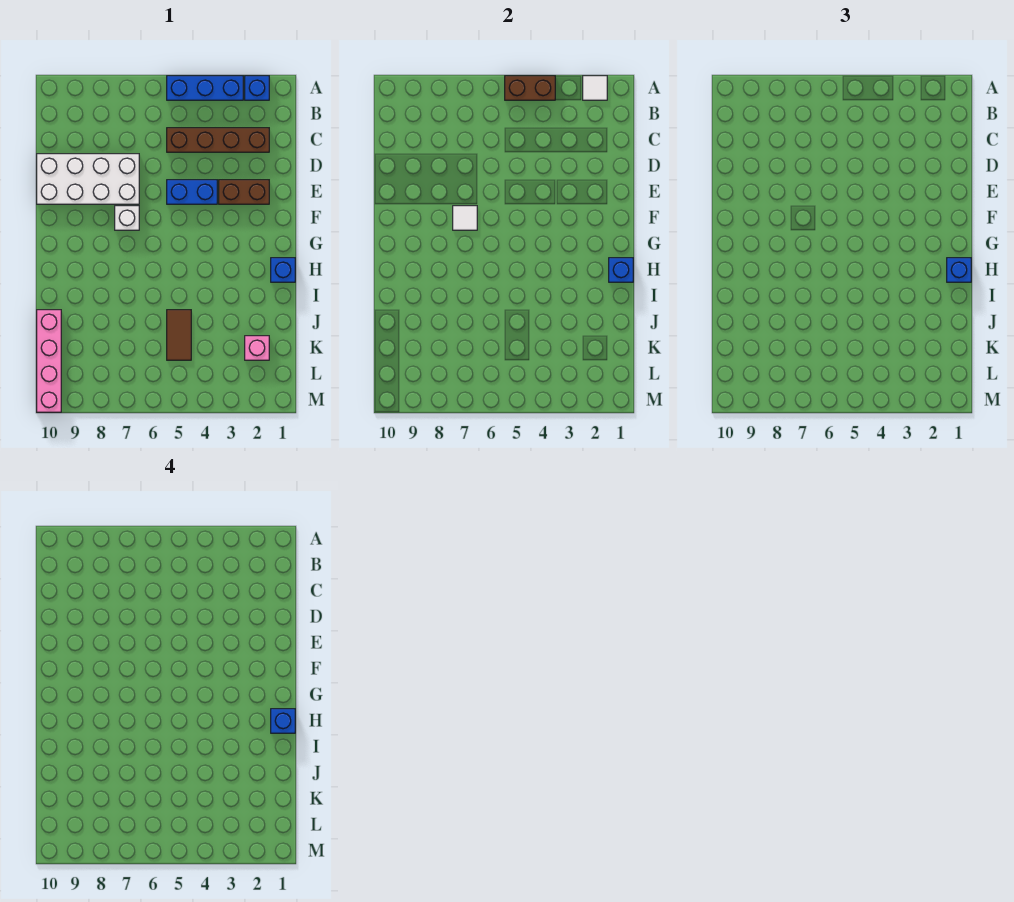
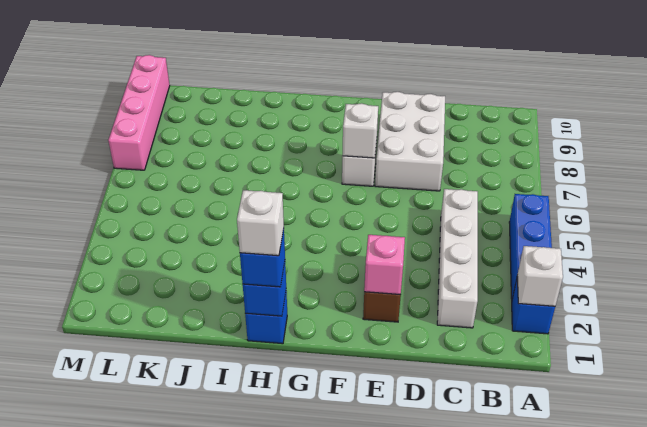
white tile A2 level 2 -> white brick A2 level 2
brown brick A4:A5 level 2 -> none
brown brick C2:C5 level 1 -> white brick C2:C5 level 1
white brick D7:E10 level 1 -> white brick D7:E9 level 1
blue brick E4:E5 level 1 -> none
white tile F7 level 2 -> white brick F7 level 2
blue brick H1 level 4 -> white brick H1 level 4
brown tile J5:K5 level 1 -> none
pink brick J10:M10 level 1 -> pink brick M7:M10 level 1
pink brick K2 level 1 -> pink brick E2 level 2

